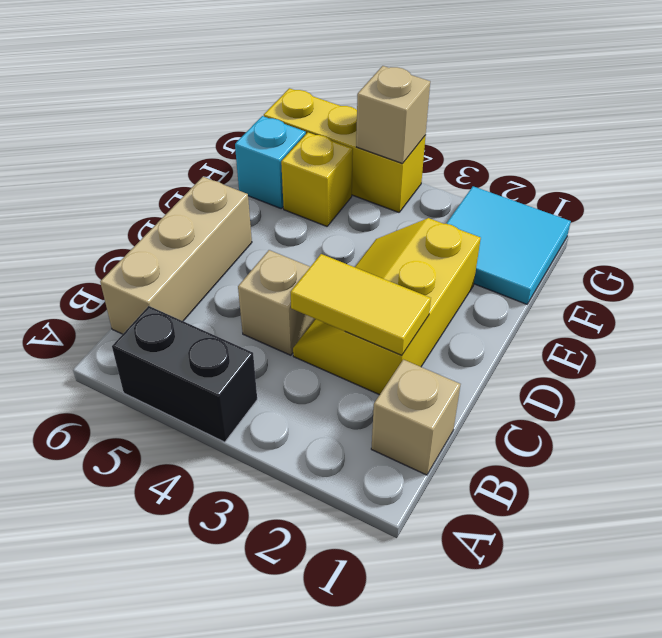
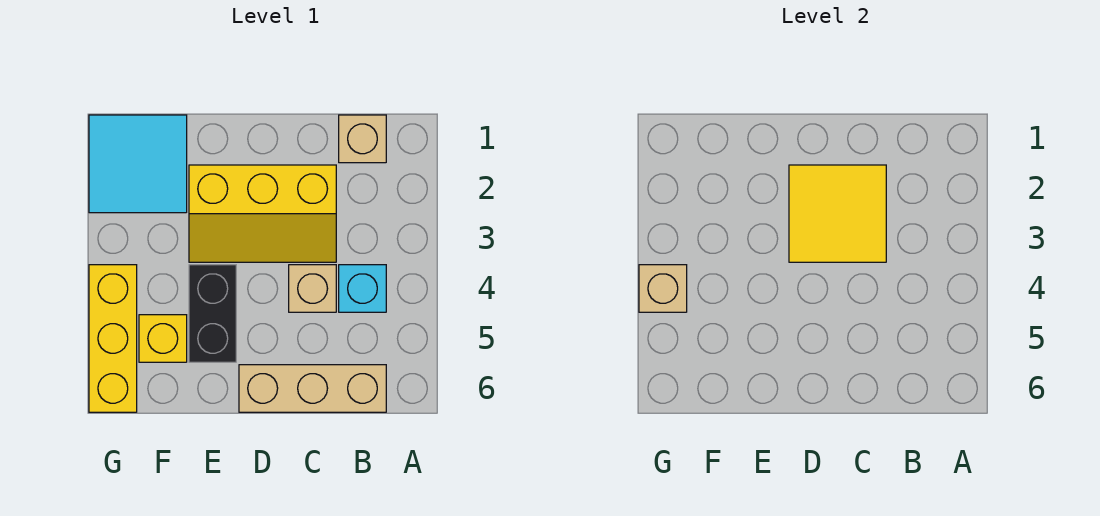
black brick A4:A5 level 1 -> black brick E4:E5 level 1
yellow tile C2:C3 level 2 -> yellow tile C2:D3 level 2
cyan brick F6 level 1 -> cyan brick B4 level 1

